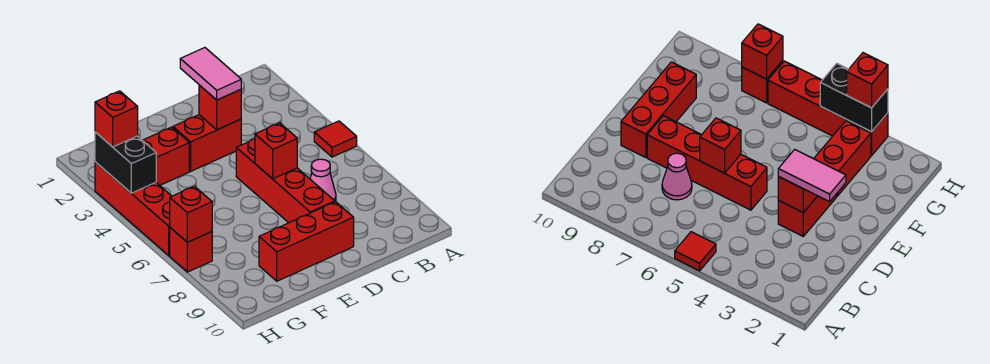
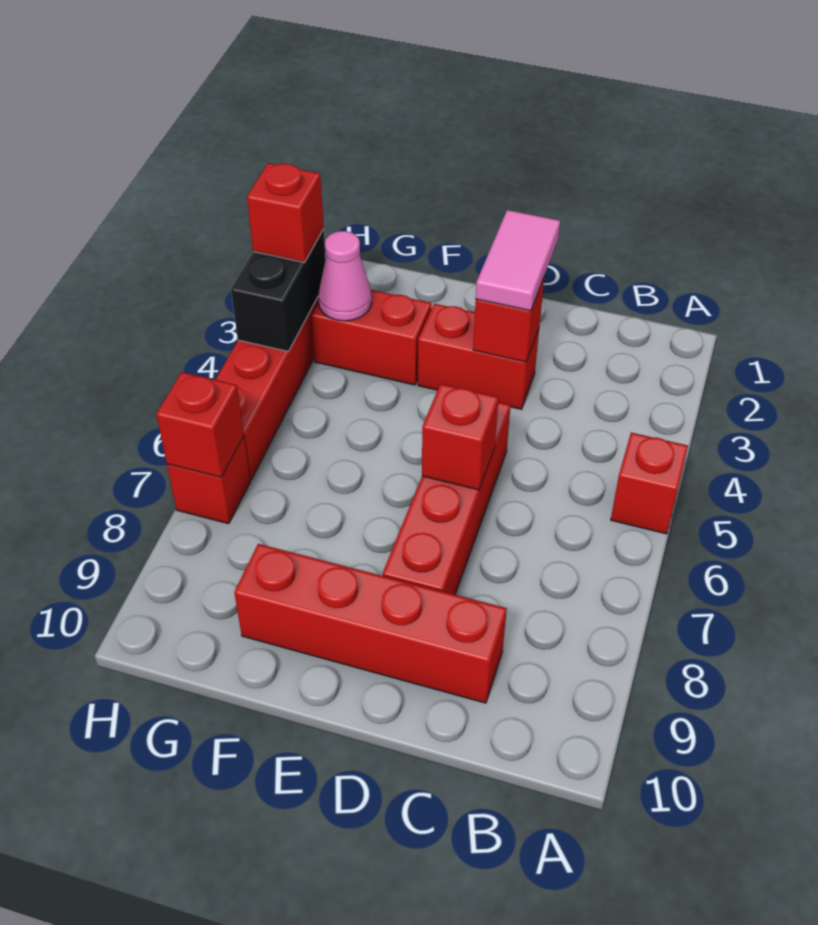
red tile A5 level 1 -> red brick A5 level 1
pink cone C7 level 1 -> pink cone G3 level 2
red brick D9:F9 level 1 -> red brick C9:F9 level 1

